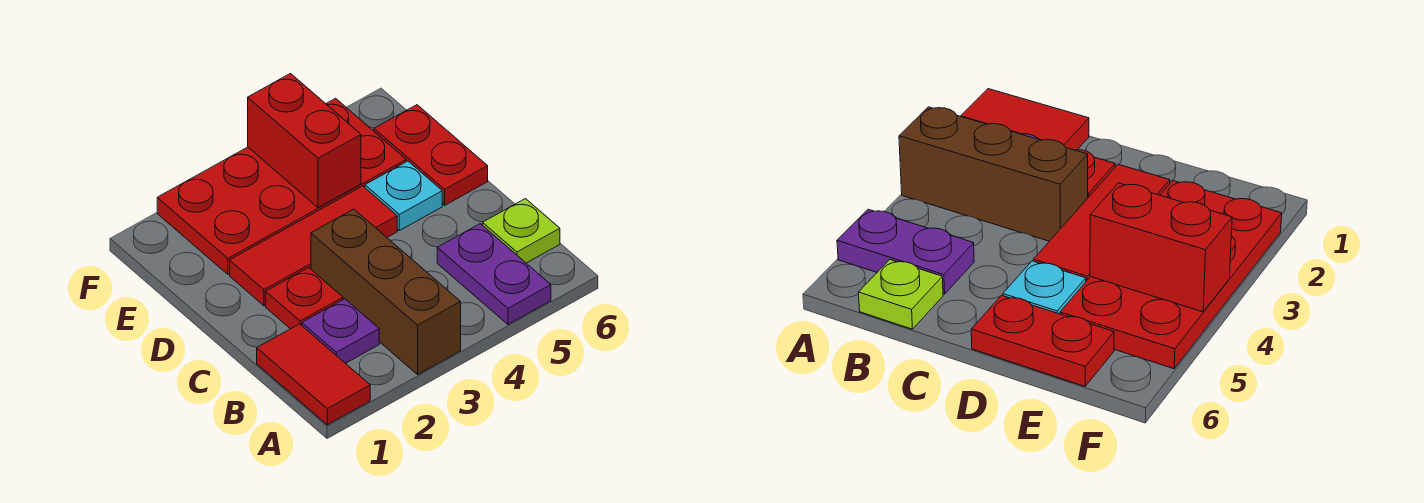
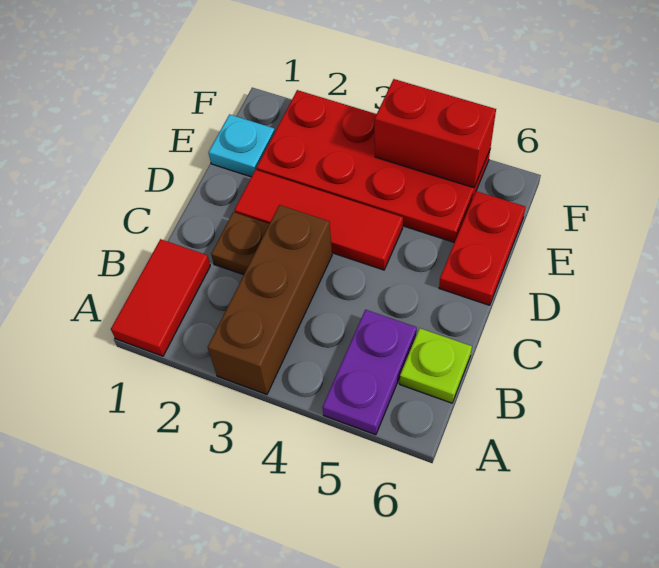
purple plate B2 level 1 -> none
red plate C2 level 1 -> brown plate C2 level 1
cyan plate D5 level 1 -> cyan plate E1 level 1
red brick E4:F4 level 2 -> red brick F4:F5 level 2

